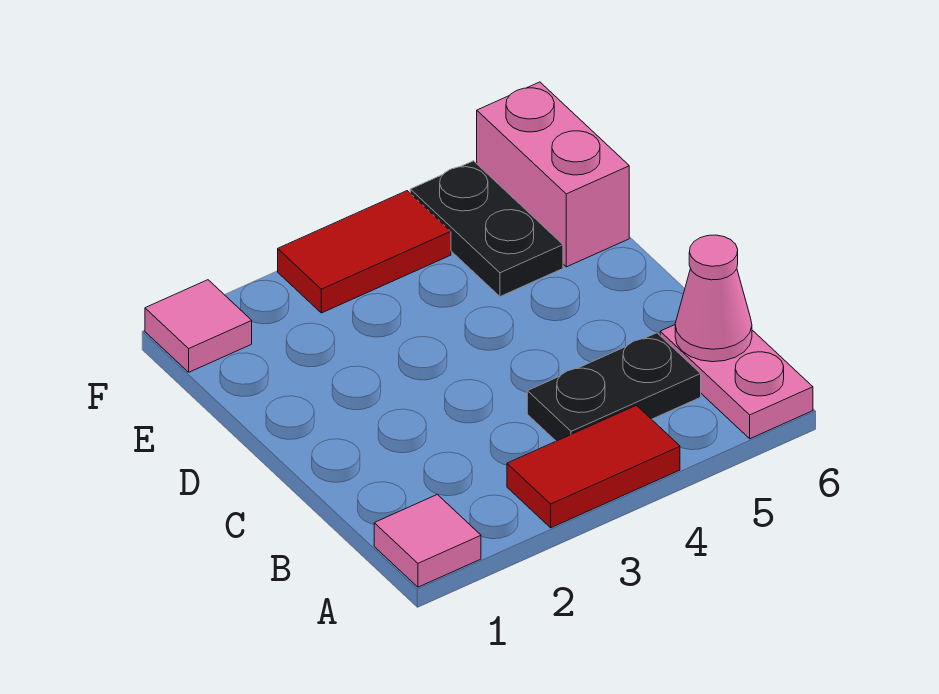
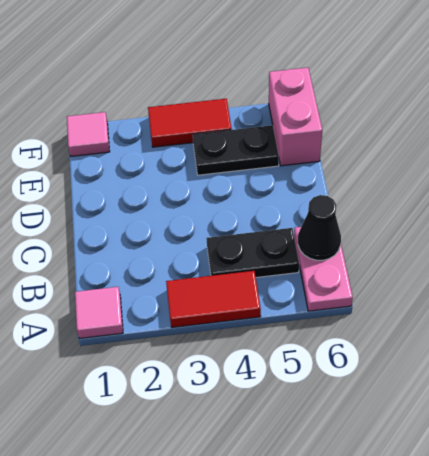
pink cone B6 level 2 -> black cone B6 level 2
black plate E5:F5 level 1 -> black plate E4:E5 level 1

